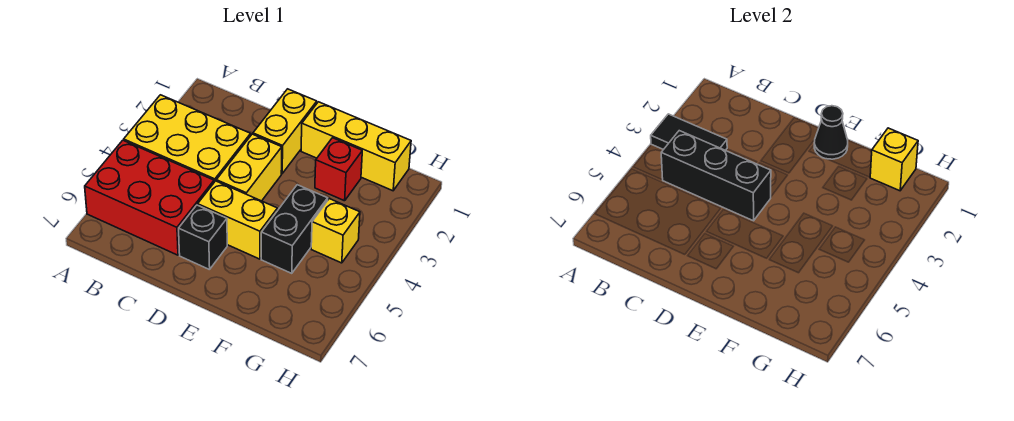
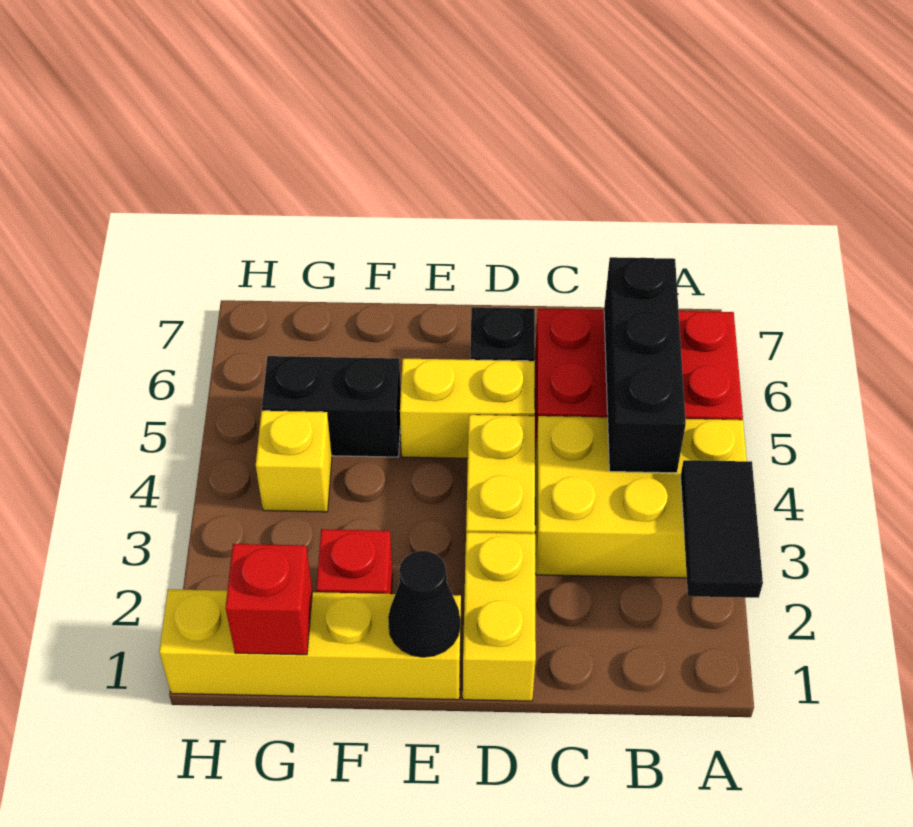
black tile A3:B3 level 2 -> black tile A2:A3 level 2
black brick B4:D4 level 2 -> black brick B4:B6 level 2
yellow brick E1:G1 level 1 -> yellow brick E1:H1 level 1
black brick F4:F5 level 1 -> black brick F5:G5 level 1
yellow brick G1 level 2 -> red brick G1 level 2

